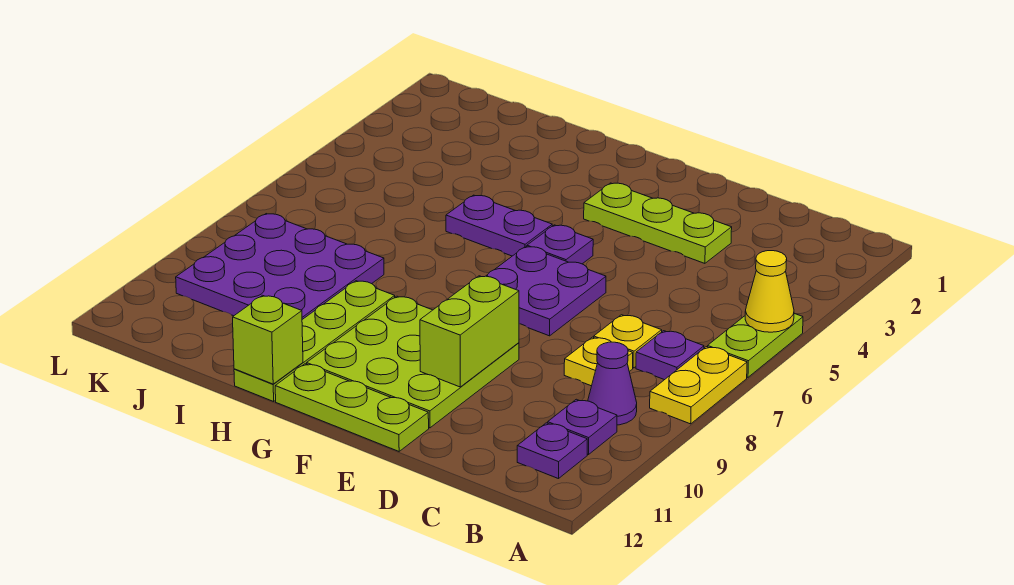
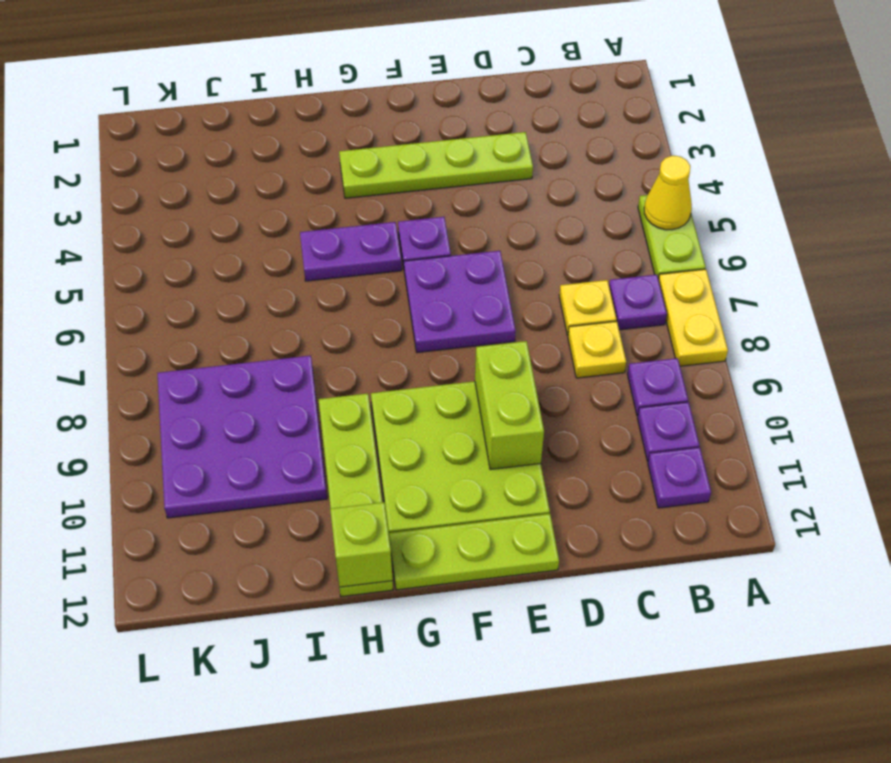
purple cone B9 level 1 -> purple plate B9 level 1
lime plate D3:F3 level 1 -> lime plate D3:G3 level 1

